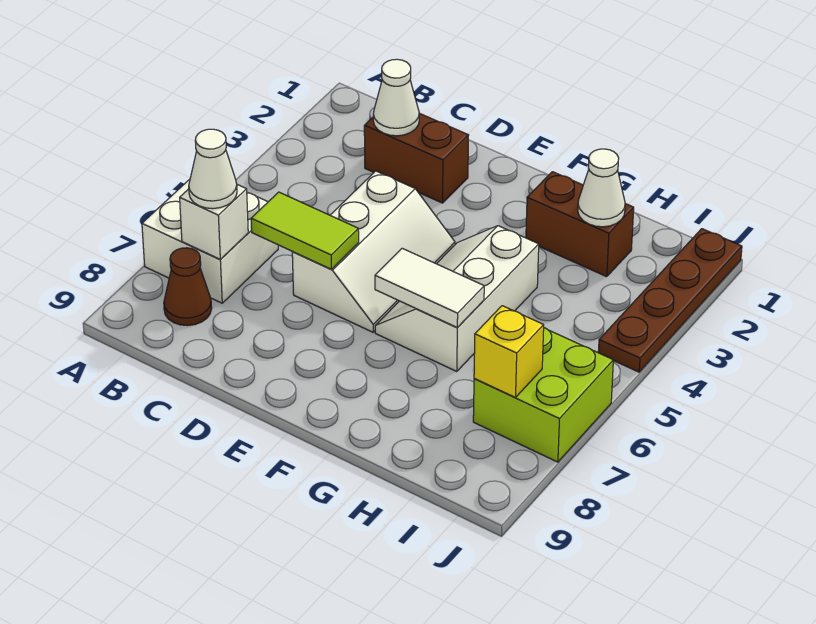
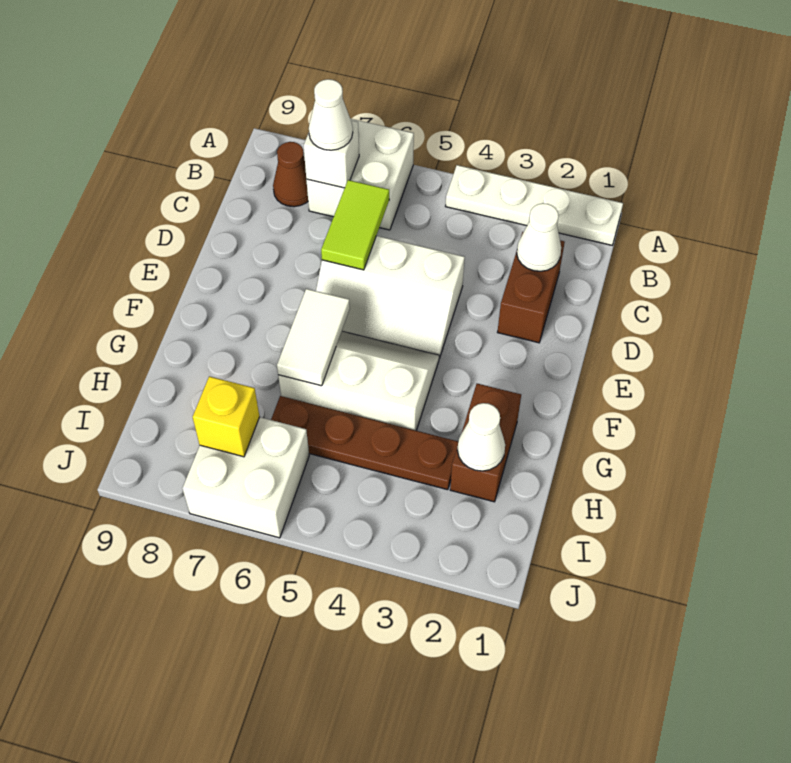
none -> white plate A1:A4 level 1
lime brick I6:J7 level 1 -> white brick I6:J7 level 1
brown plate J1:J4 level 1 -> brown plate H3:H6 level 1

